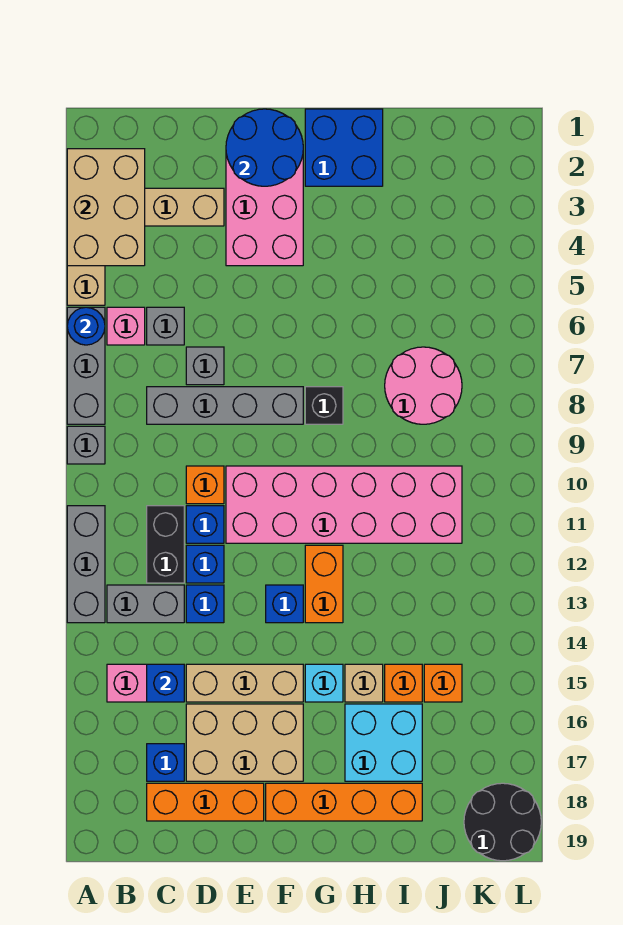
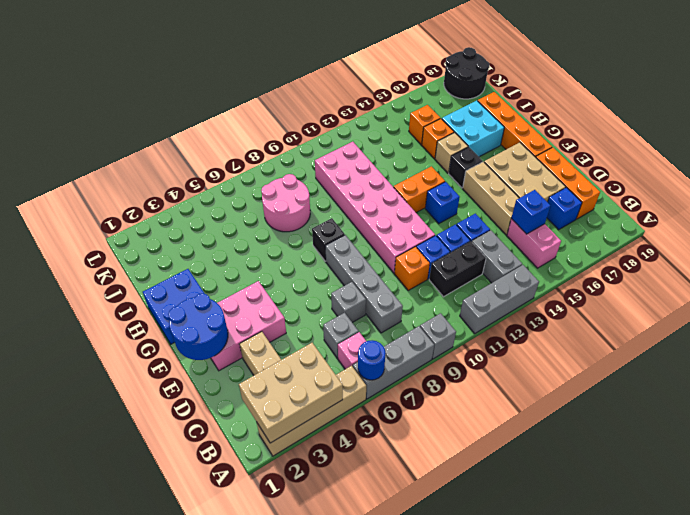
cyan brick G15 level 1 -> black brick G15 level 1

